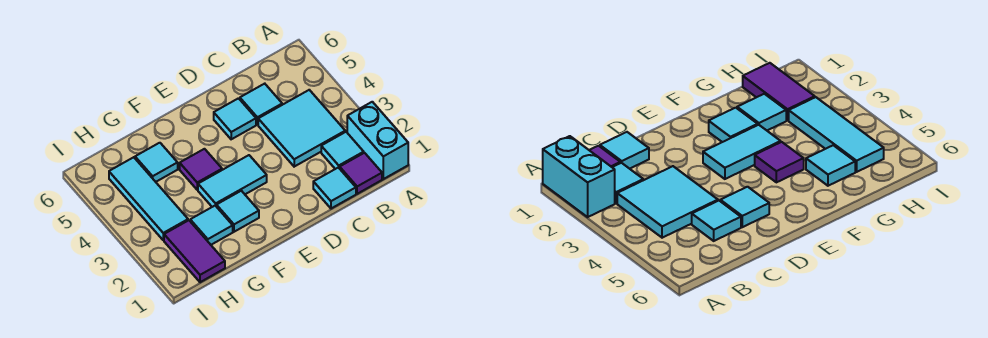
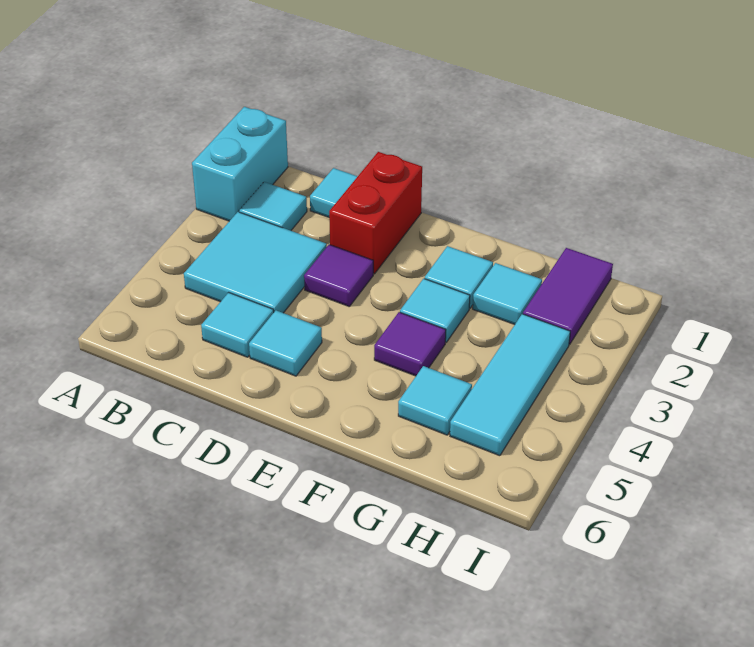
purple tile B1 level 1 -> purple tile D3 level 1
none -> red brick D1:D2 level 1
cyan tile E3:F3 level 1 -> cyan tile F3 level 1

